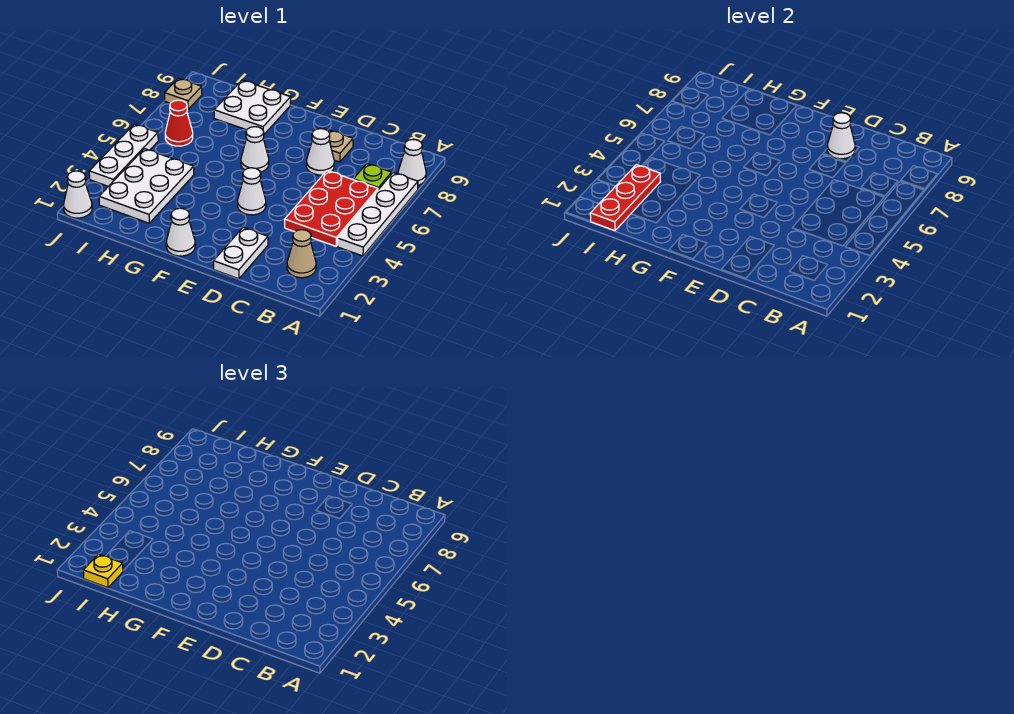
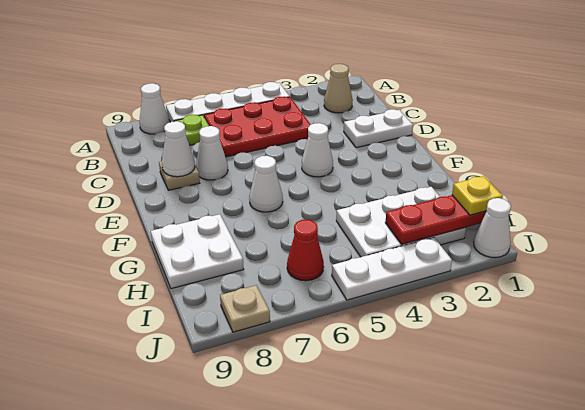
white cone F1 level 1 -> none

